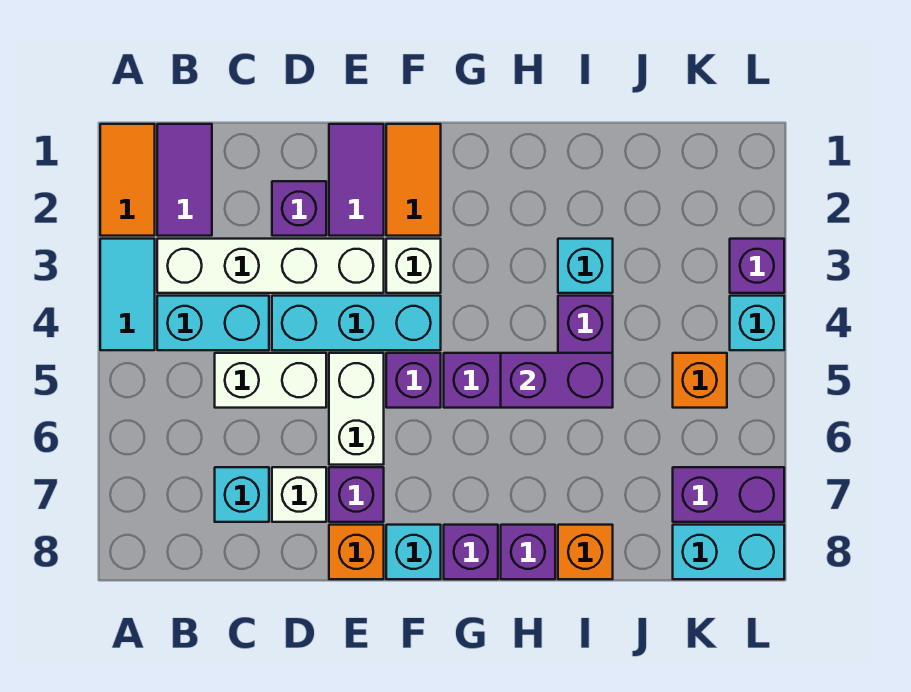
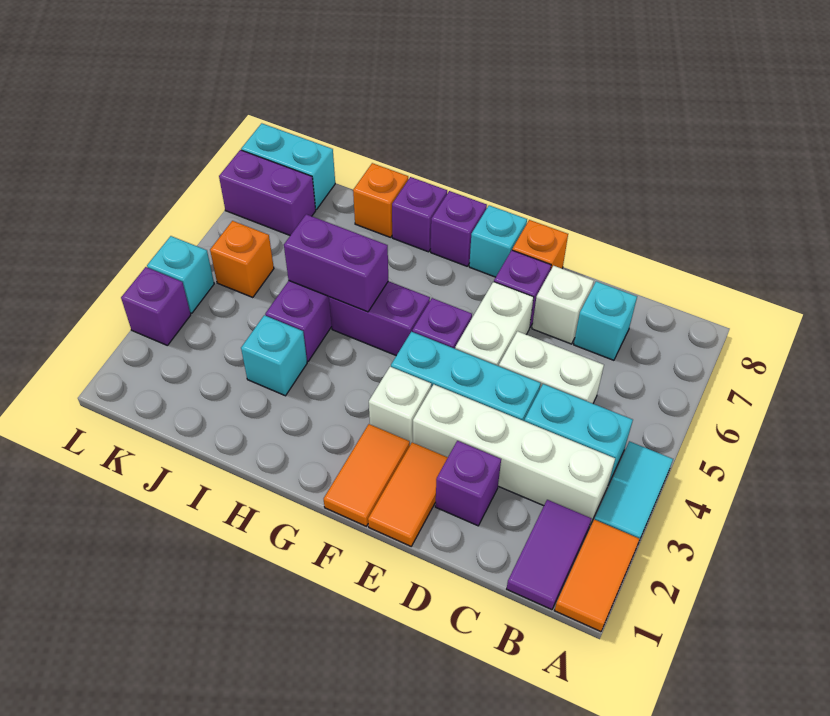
purple tile E1:E2 level 1 -> orange tile E1:E2 level 1

